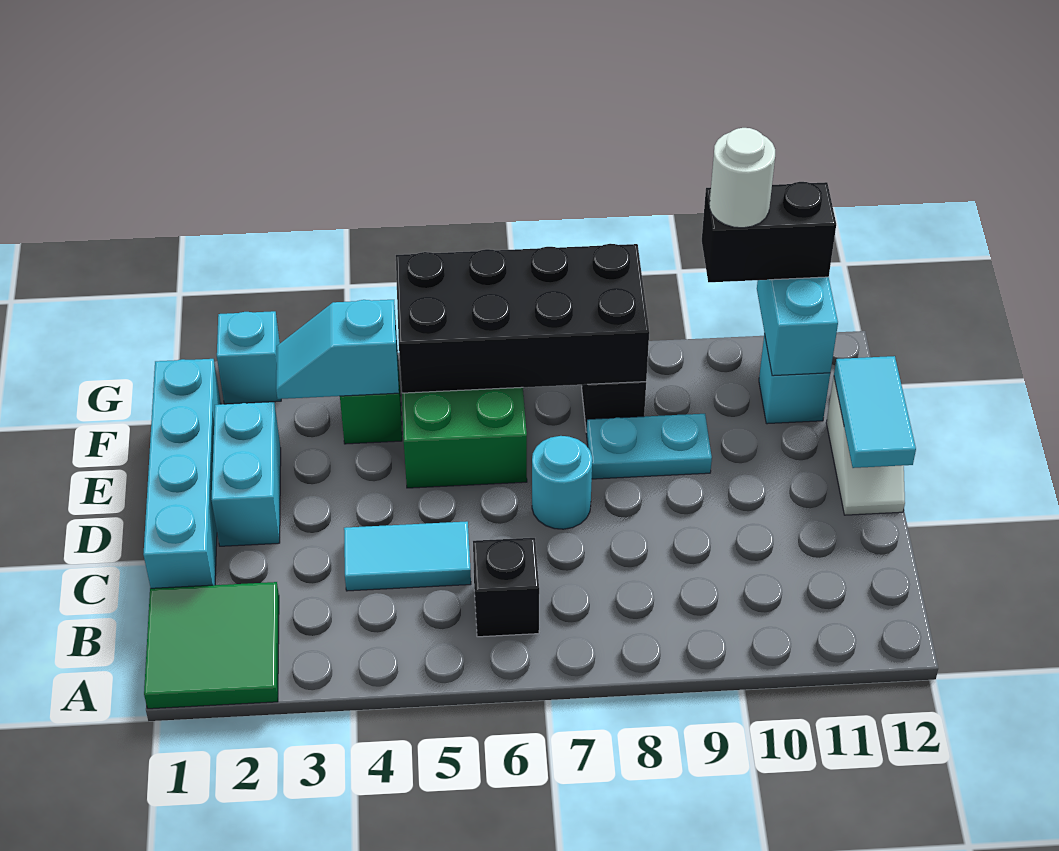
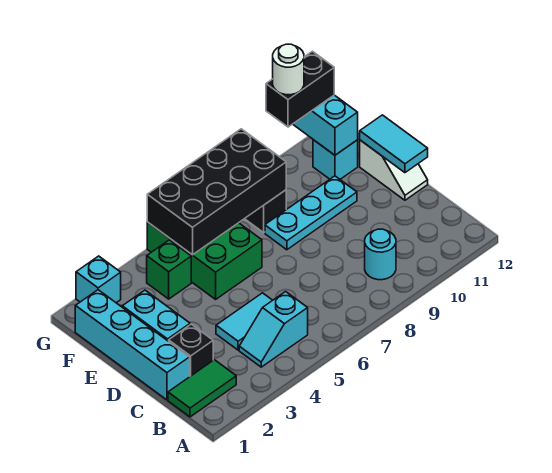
green tile A1:B2 level 1 -> green tile B1:B2 level 1
black brick B6 level 1 -> black brick C2 level 1
cyan round brick D7 level 1 -> cyan round brick B9 level 1
cyan plate E8:E9 level 1 -> cyan plate E8:E10 level 1
cyan slope F3:F4 level 2 top 4 -> cyan slope B4:B5 level 1 top 5

